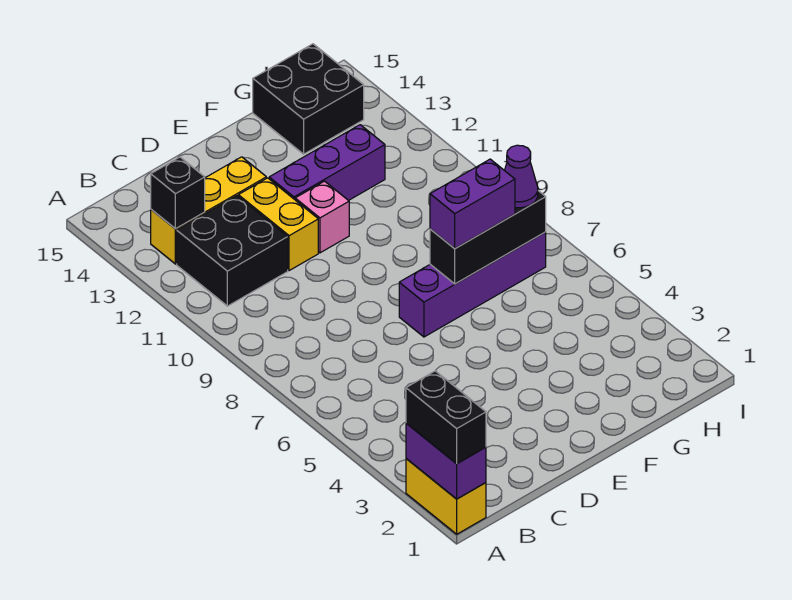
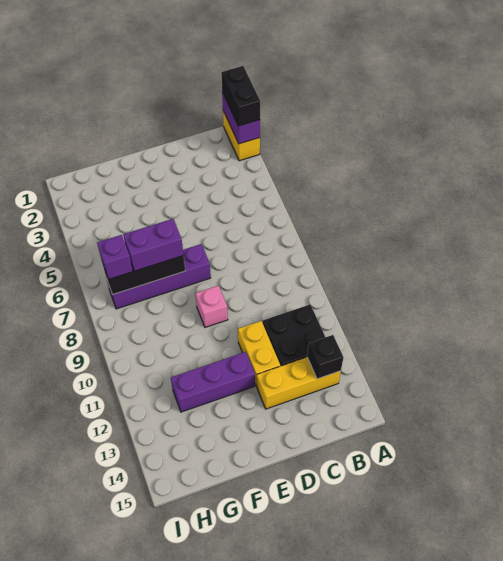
pink brick E11 level 1 -> pink brick E9 level 1
black brick G14:H15 level 1 -> none
purple cone H7 level 3 -> purple brick H7 level 3

